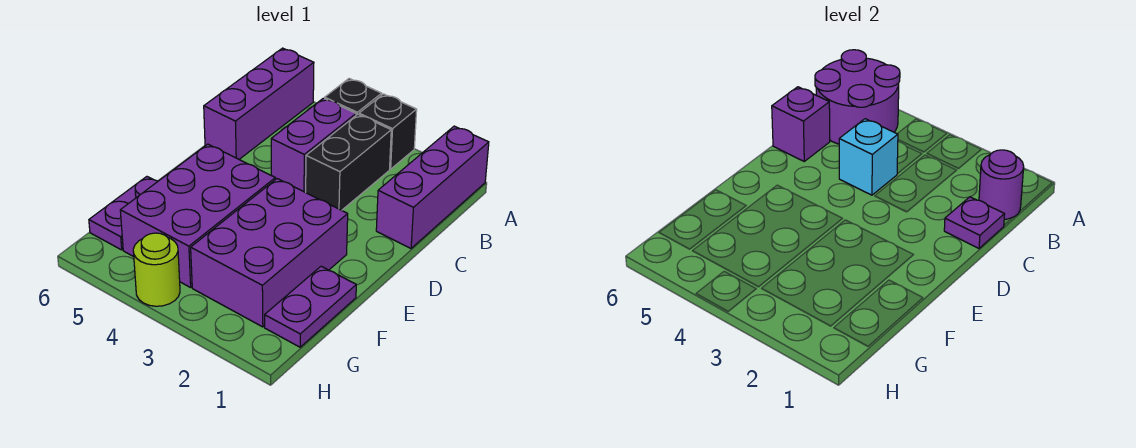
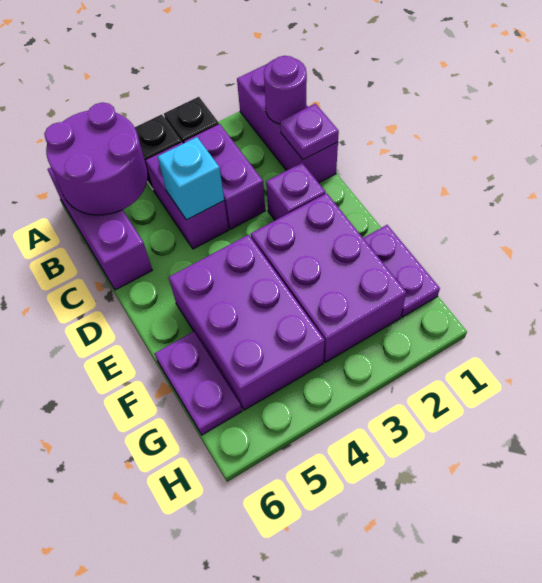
black brick B3:C3 level 1 -> purple brick B3:C3 level 1
purple brick C6 level 2 -> purple brick D2 level 1
lime round brick H4 level 1 -> none

